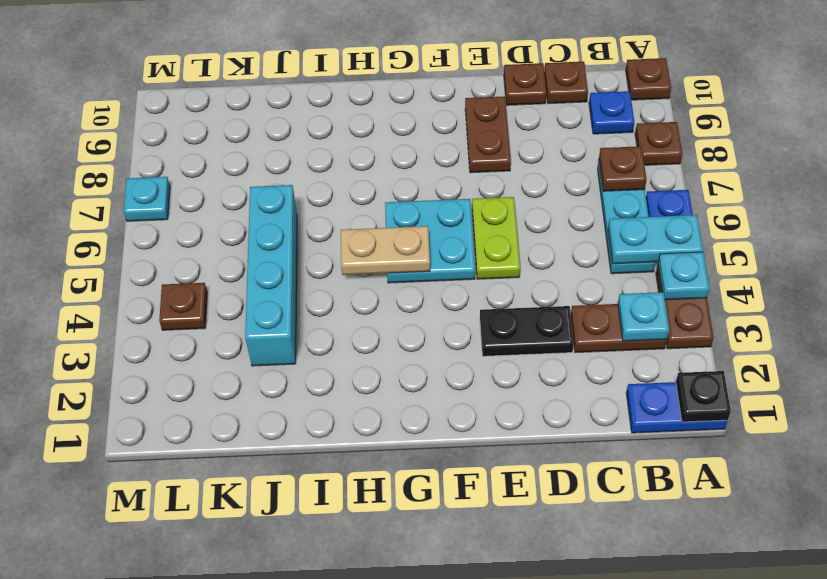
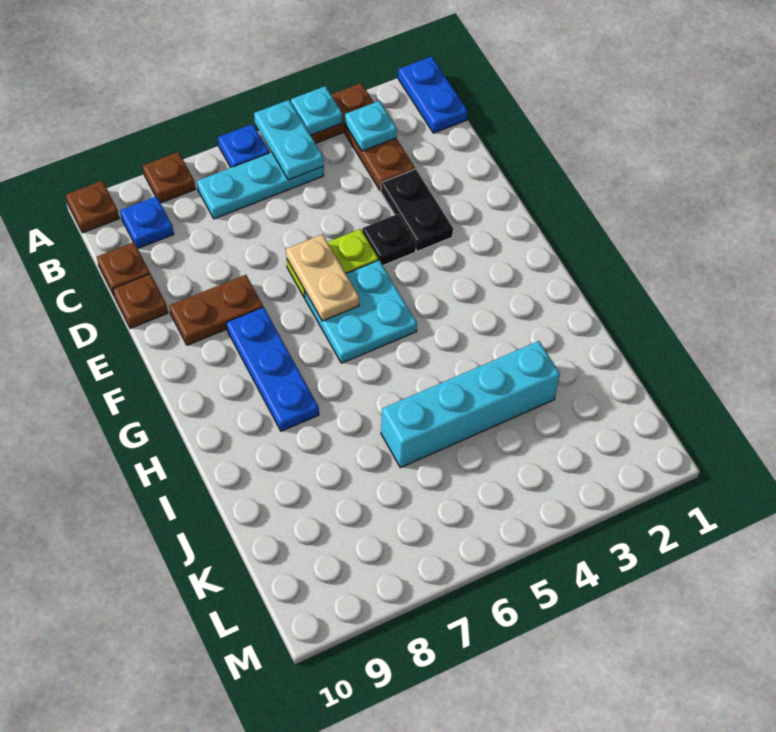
black plate A1 level 2 -> black plate E4 level 1
brown plate B7 level 2 -> none
none -> blue plate F8:H8 level 1
tan plate G5:H5 level 2 -> tan plate E6:F6 level 2
brown plate L4 level 1 -> none
cyan plate M7 level 1 -> none

